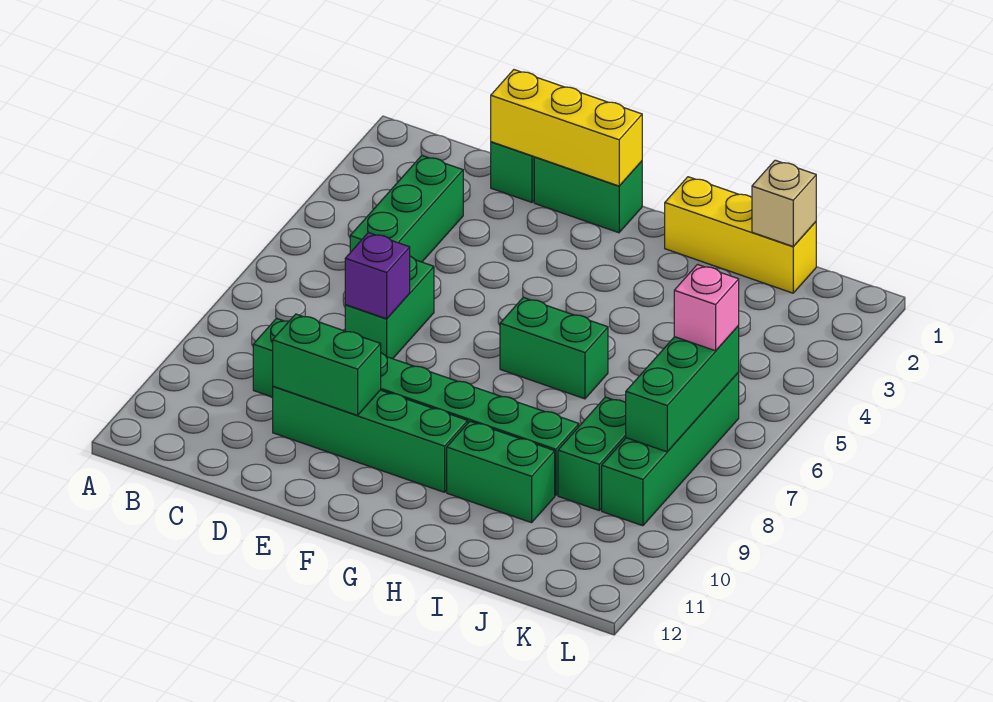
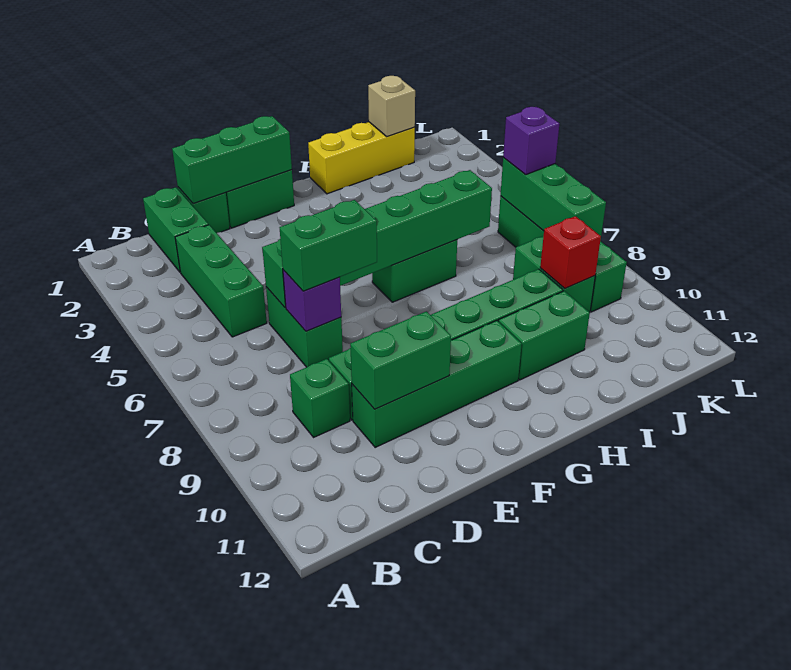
none -> green brick C1:C2 level 1
yellow brick D1:F1 level 2 -> green brick D1:F1 level 2
none -> green brick D6:I6 level 2
none -> green brick D7:E7 level 3
none -> red brick J9 level 2
pink brick K6 level 3 -> purple brick K6 level 3

